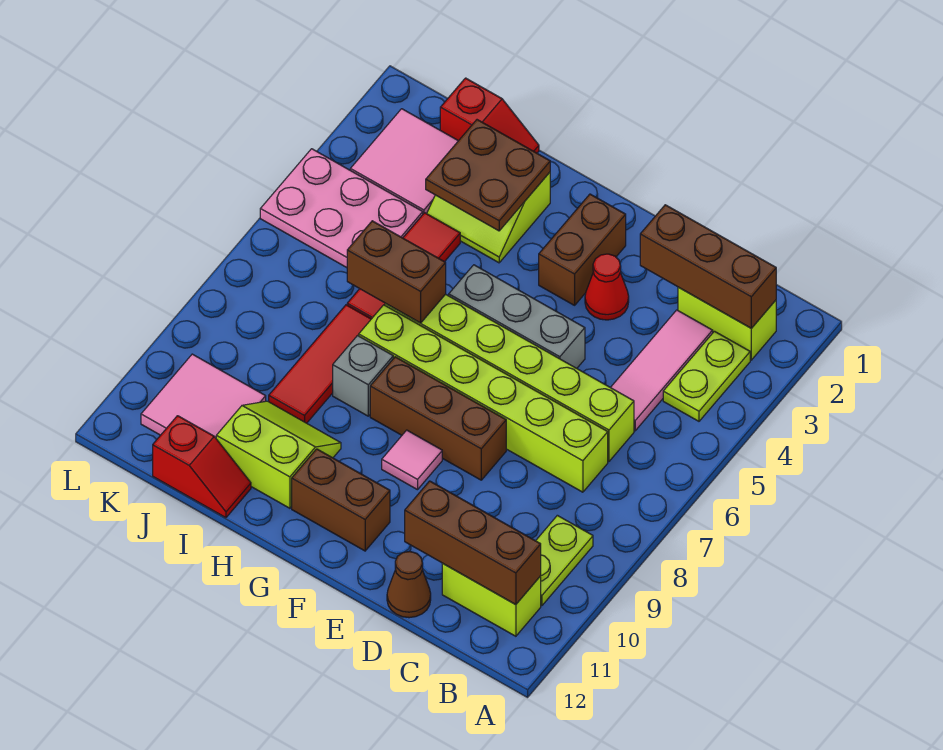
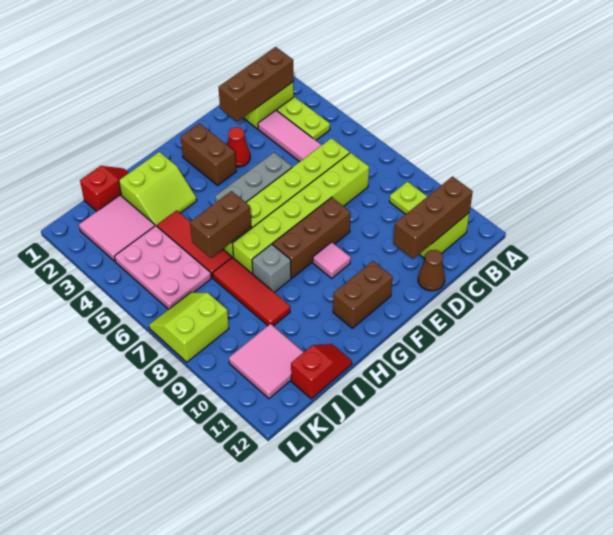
brown plate H2:I3 level 2 -> none
lime slope H10:I11 level 1 top 11 -> lime slope K7:L8 level 1 top 8
pink plate J4:L5 level 1 -> pink plate J4:K6 level 1

